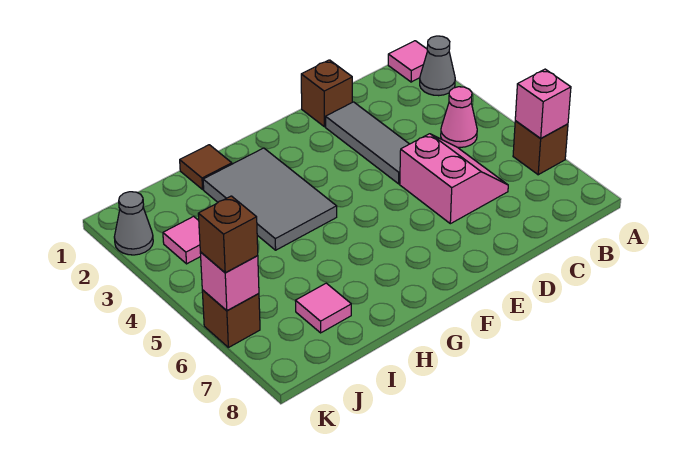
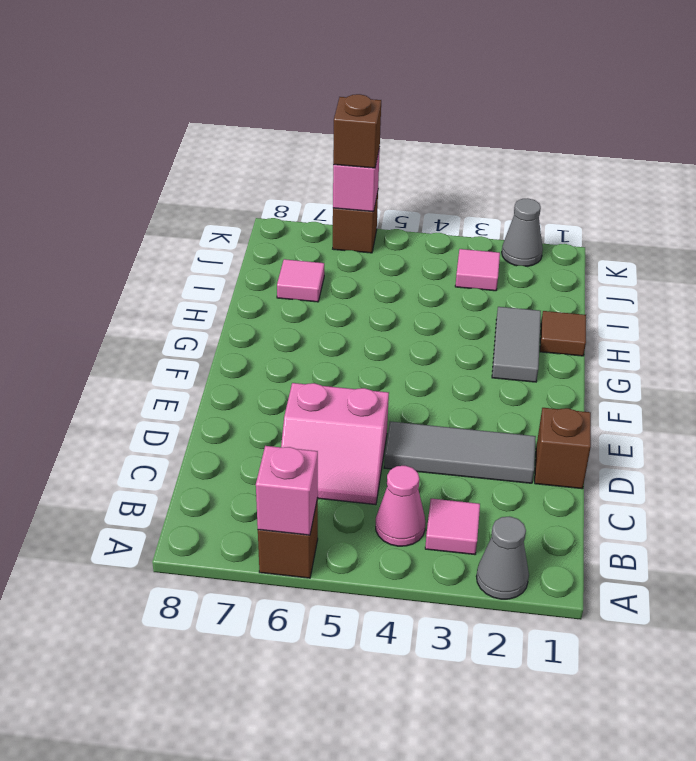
pink tile A1 level 1 -> pink tile B3 level 1
grey tile G2:H4 level 1 -> grey tile G2:H2 level 1

